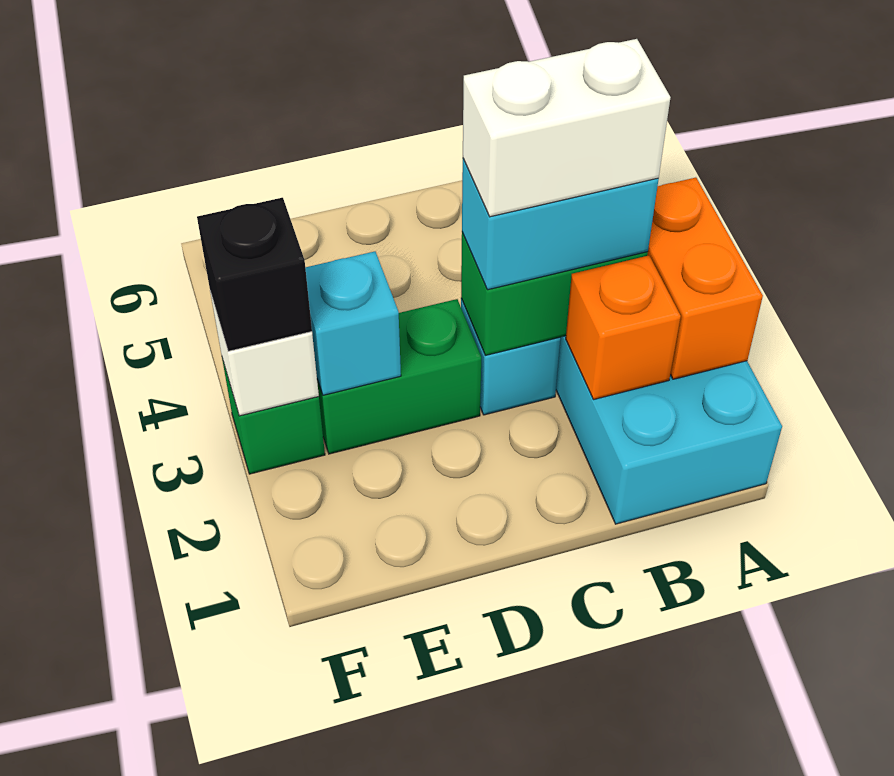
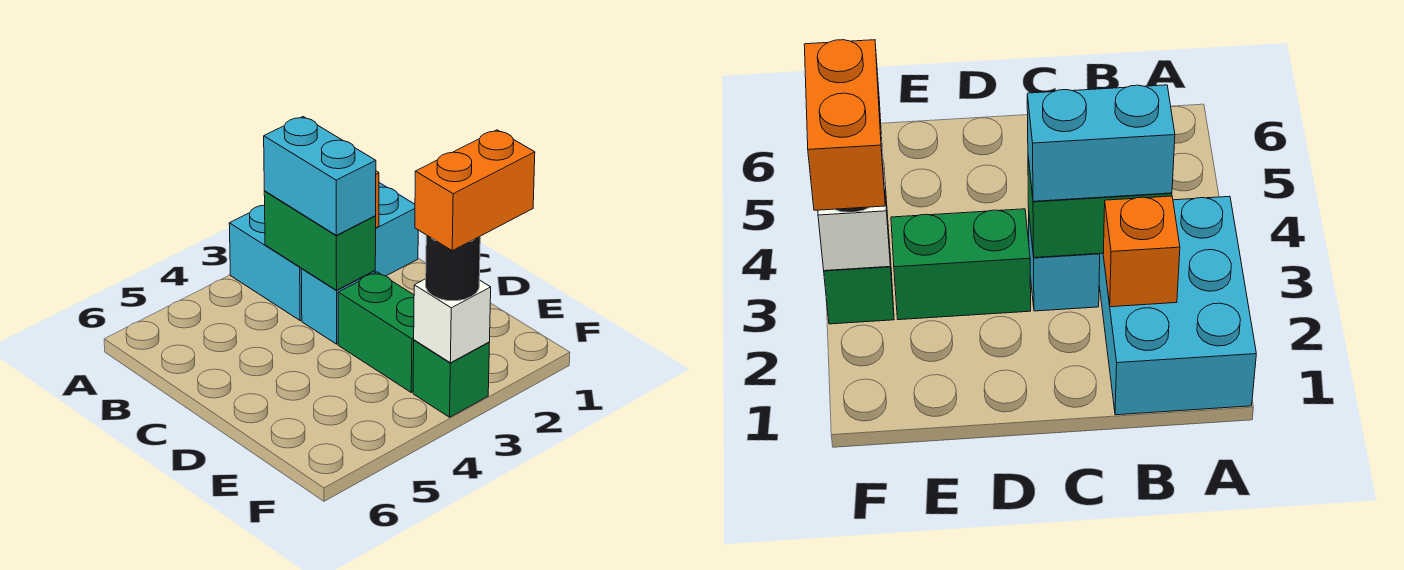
orange brick A2:A3 level 2 -> orange brick F2:F3 level 4
white brick B3:C3 level 4 -> none
cyan brick E3 level 2 -> none
black brick F3 level 3 -> black round brick F3 level 3

